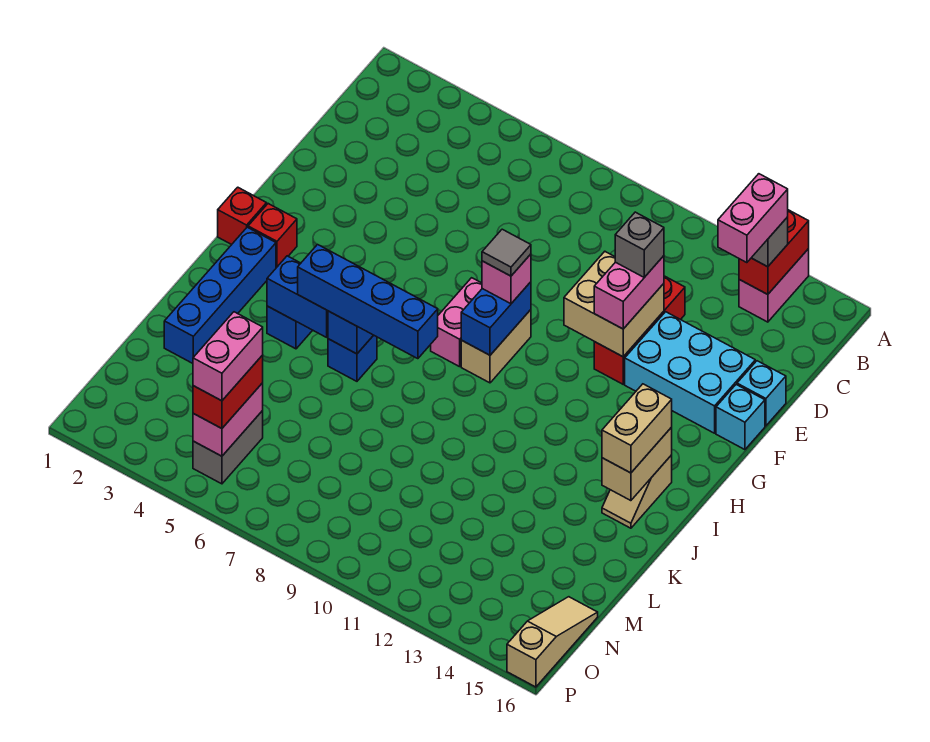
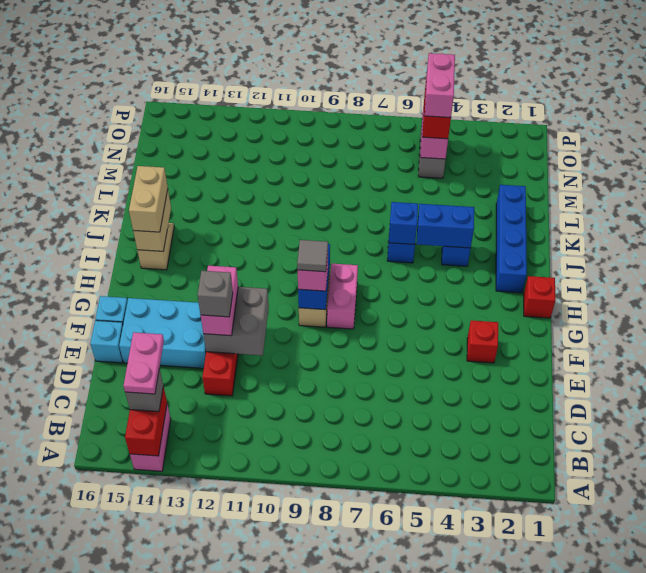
pink brick B14:C14 level 4 -> pink plate B14:C14 level 4
tan brick E11:F12 level 2 -> grey brick E11:F12 level 2
red brick H2 level 1 -> red brick F3 level 1
blue brick J5:J8 level 3 -> none
tan slope N16:P16 level 1 top P -> none

